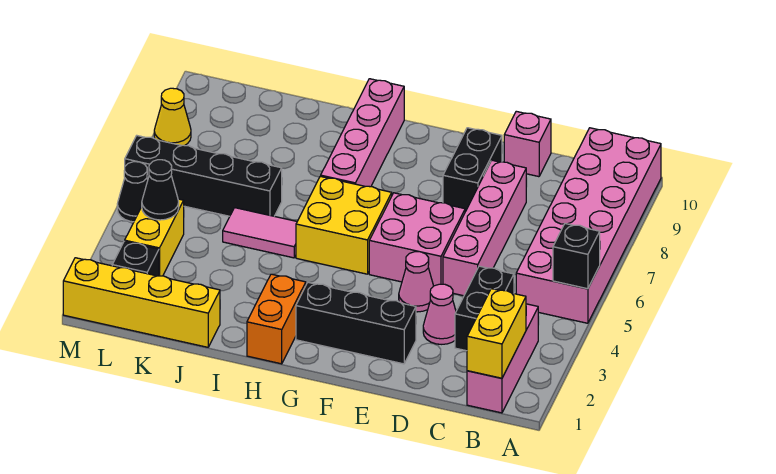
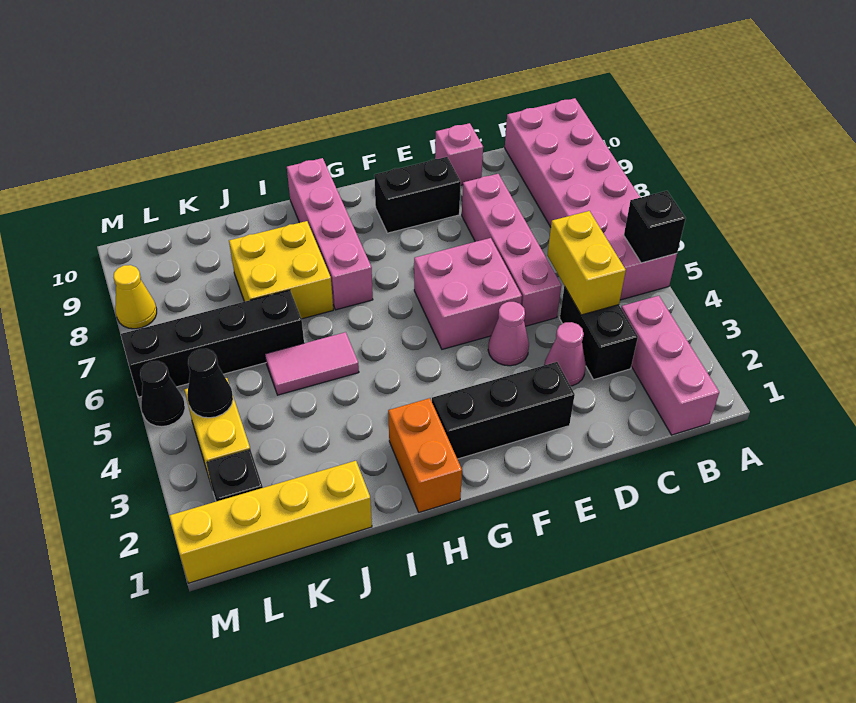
yellow brick B1:B2 level 2 -> yellow brick C4:C5 level 2
black brick E8:E9 level 1 -> black brick E9:F9 level 1
yellow brick G5:H6 level 1 -> yellow brick I7:J8 level 1

